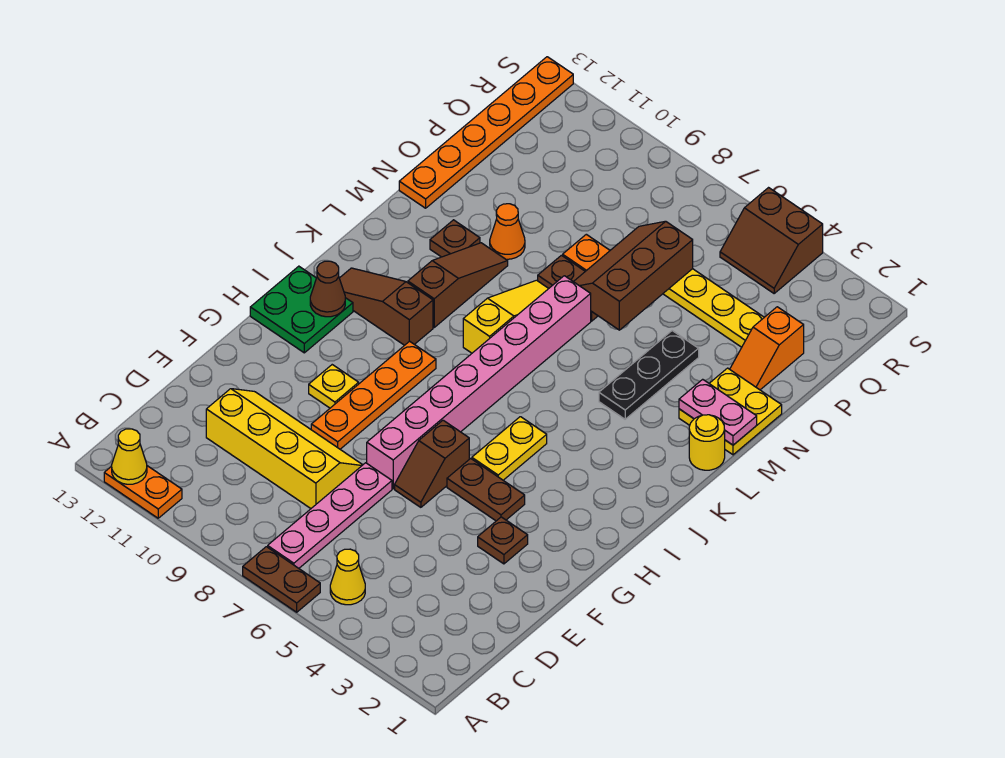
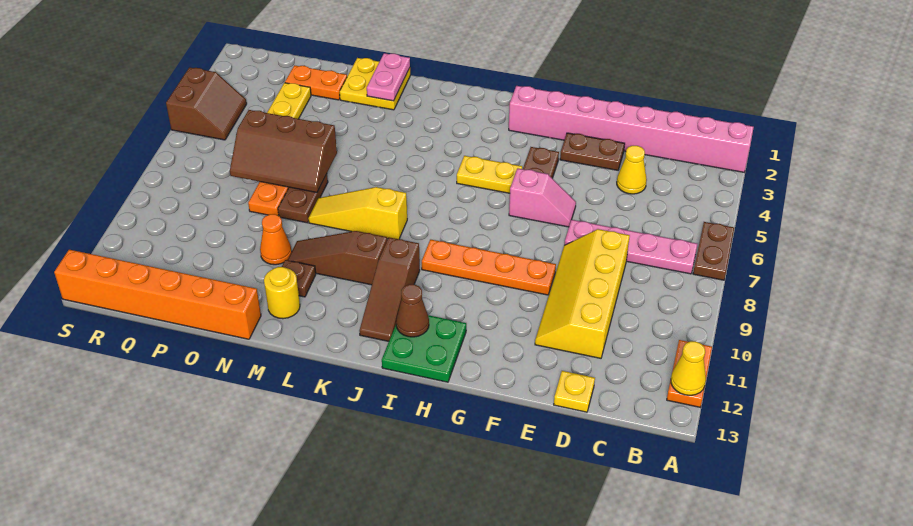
yellow cone B5 level 1 -> yellow cone D4 level 1
brown plate F3 level 1 -> brown plate E3:F3 level 1
brown slope F6:G6 level 1 top G -> pink slope F6:G6 level 1 top G
pink brick F7:M7 level 1 -> pink brick A2:H2 level 1
yellow plate G10 level 1 -> yellow plate D13 level 1
yellow round brick L1 level 1 -> yellow round brick M12 level 1
black plate L4:N4 level 1 -> none
orange plate N13:S13 level 1 -> orange brick N13:S13 level 1
orange slope O2:P2 level 1 top P -> orange plate O2:P2 level 1

